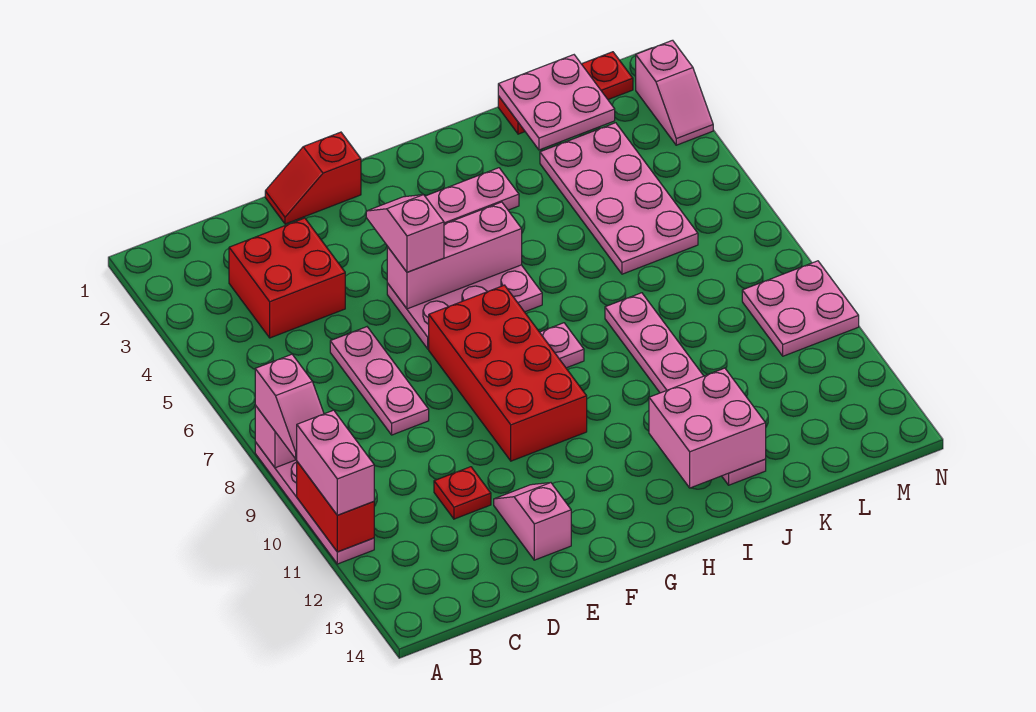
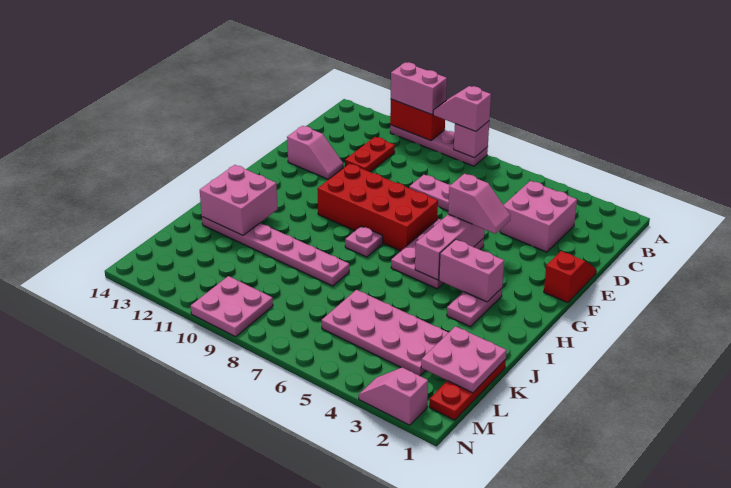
red brick C3:D4 level 1 -> pink brick C3:D4 level 1
red plate D11 level 1 -> red plate C11:D11 level 1
none -> pink brick H3:H4 level 2

